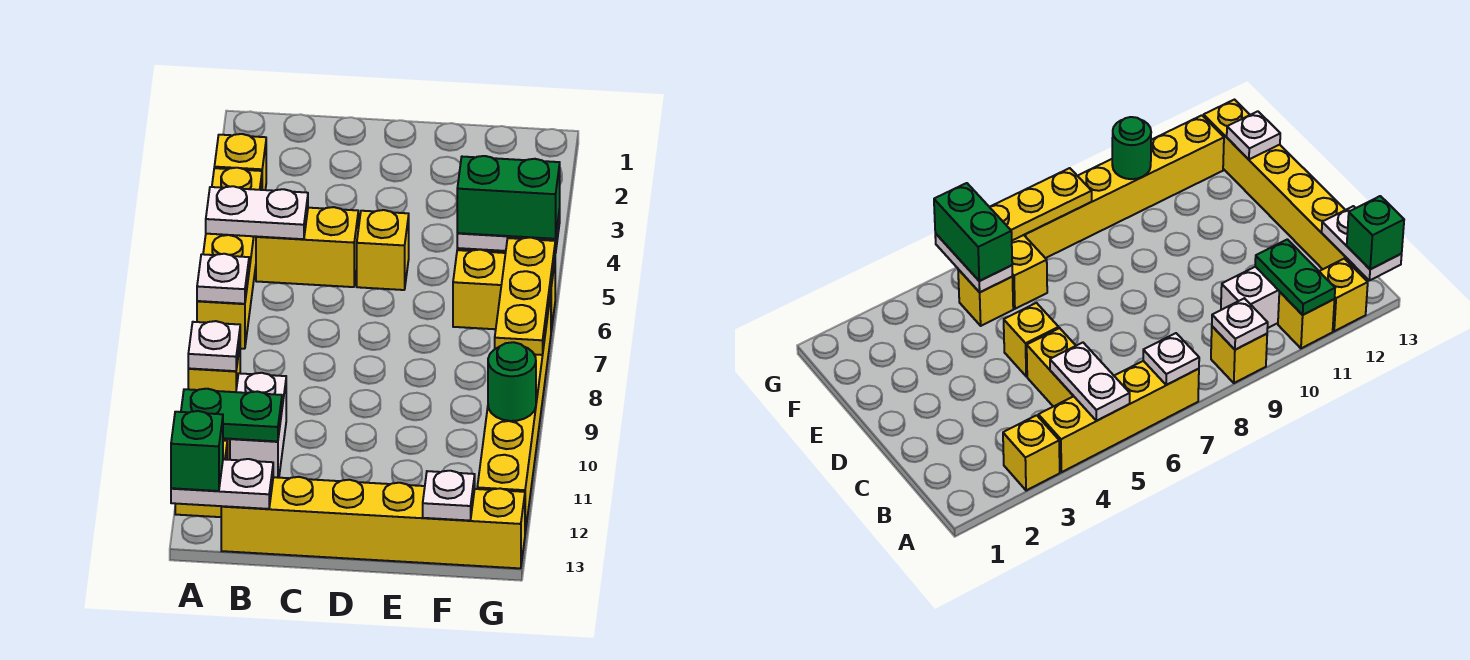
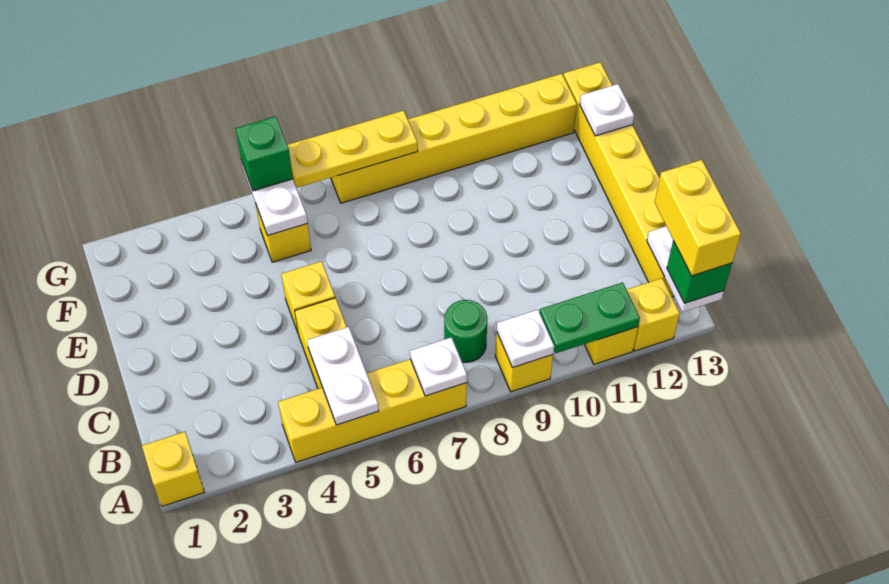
yellow brick A3 level 1 -> yellow brick A1 level 1
green plate A11:B11 level 2 -> green plate A10:A11 level 2
white brick B10:B11 level 1 -> none
green brick F5:G5 level 3 -> green brick G5 level 3
yellow brick F6:G6 level 1 -> yellow brick A13:B13 level 4
green round brick G10 level 2 -> green round brick B8 level 1

